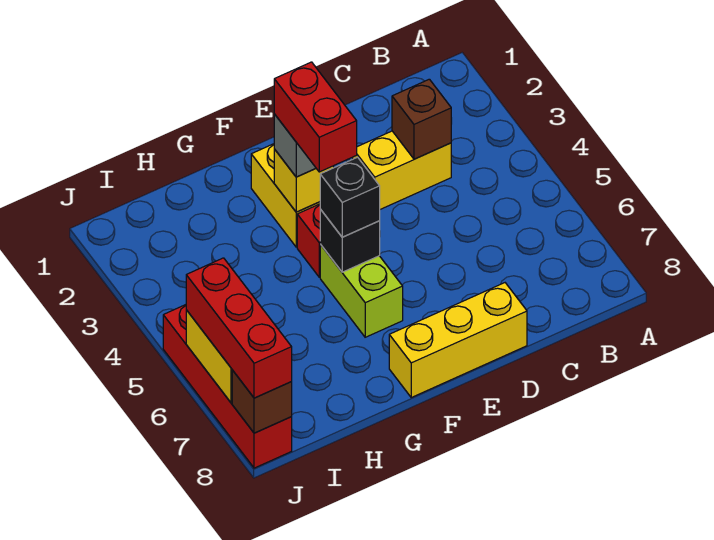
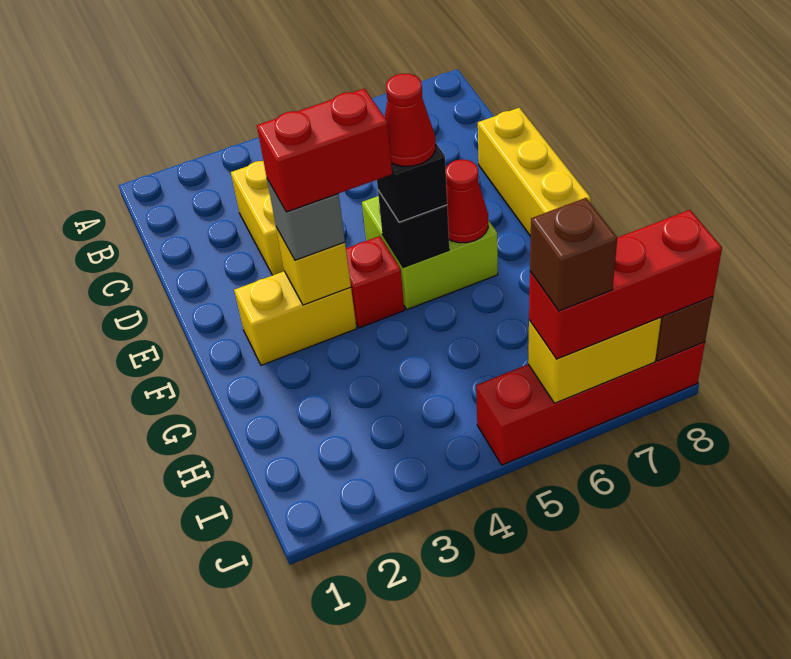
brown brick C3 level 2 -> brown brick J6 level 4
lime brick F5:F6 level 1 -> lime brick E5:F6 level 1
none -> red cone F5 level 4
none -> red cone F6 level 2

